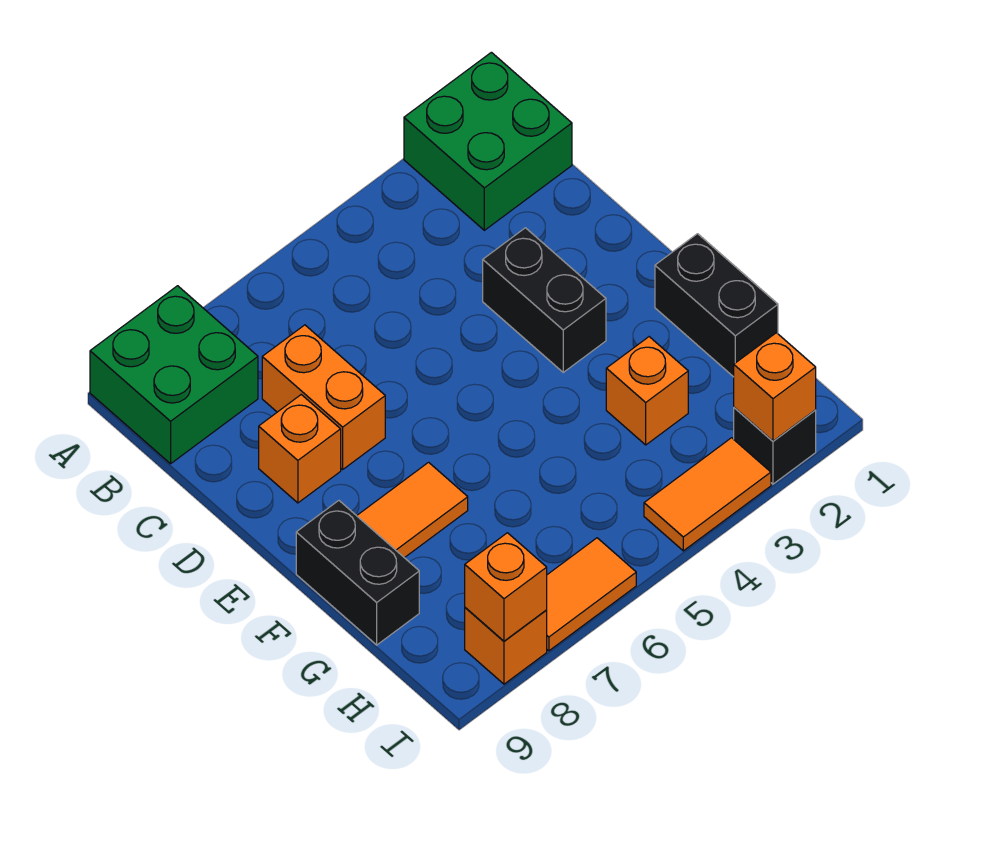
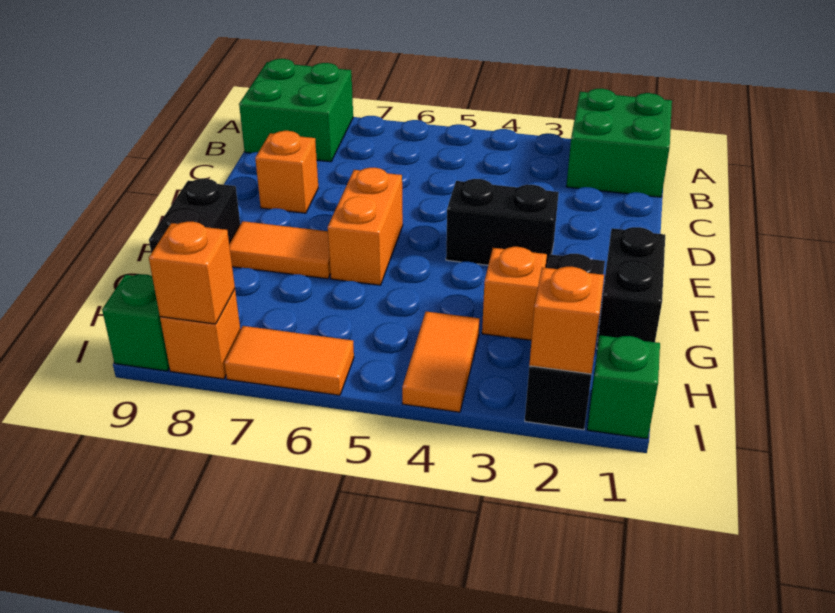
orange brick C7:D7 level 1 -> orange brick E6:F6 level 1
black brick D3:E3 level 1 -> black brick E3:E4 level 1
none -> green brick I1 level 1
black brick I2 level 1 -> black brick G2:I2 level 1
orange tile I3:I4 level 1 -> orange tile H4:I4 level 1
none -> green brick I9 level 1

